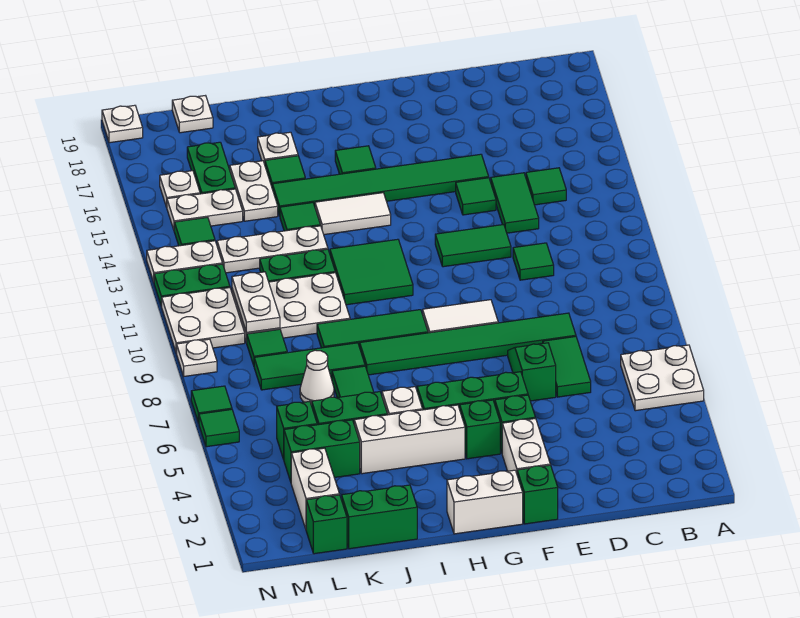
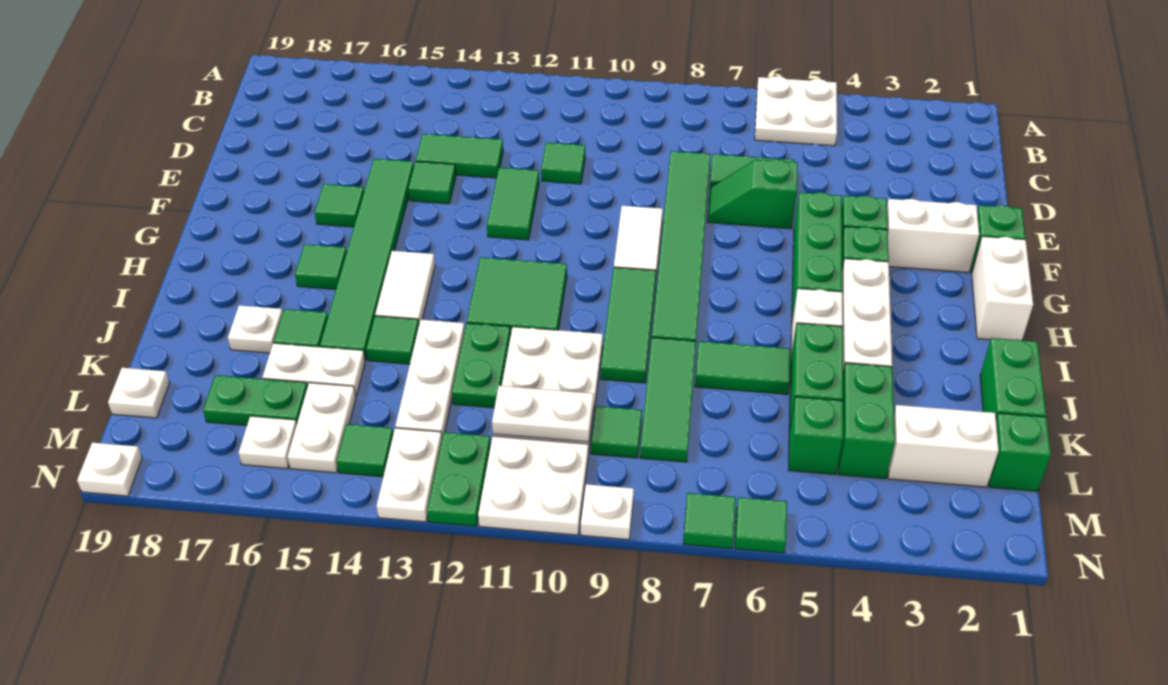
green tile C14 level 1 -> green tile F16 level 1
white cone K7 level 1 -> none

